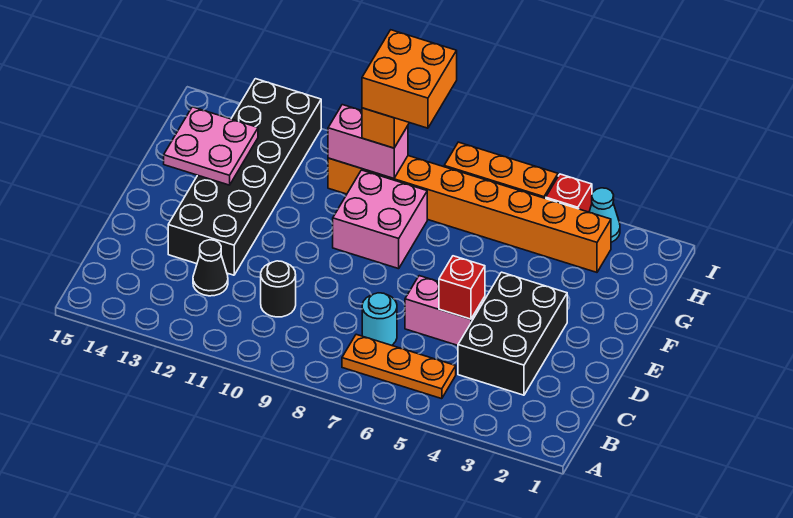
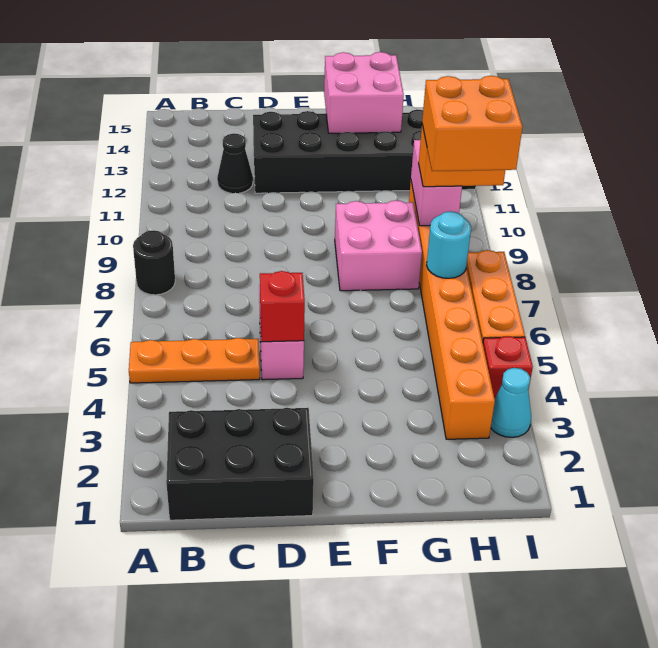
orange plate B5:B7 level 1 -> orange plate A5:C5 level 1
black brick C3:E4 level 1 -> black brick B1:D2 level 1
cyan round brick C7 level 1 -> cyan round brick H7 level 2
black round brick C10 level 1 -> black round brick A8 level 1
pink plate F13:G14 level 2 -> pink brick F13:G14 level 2

